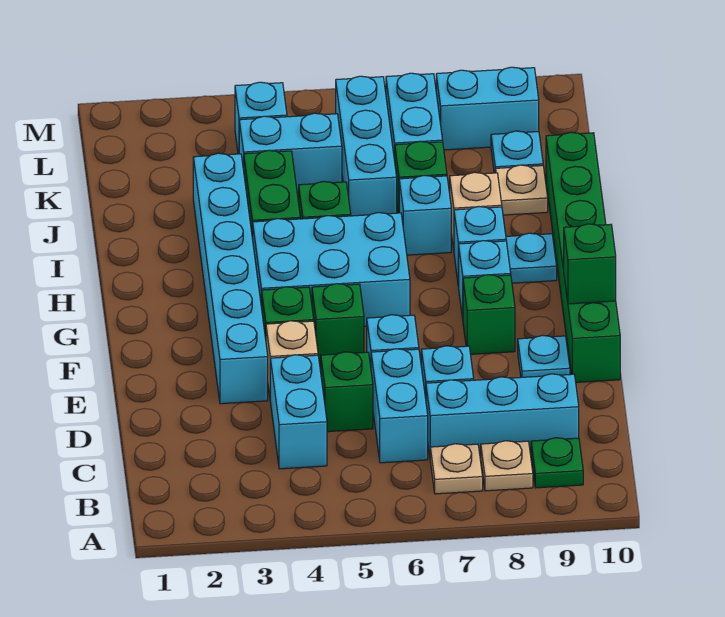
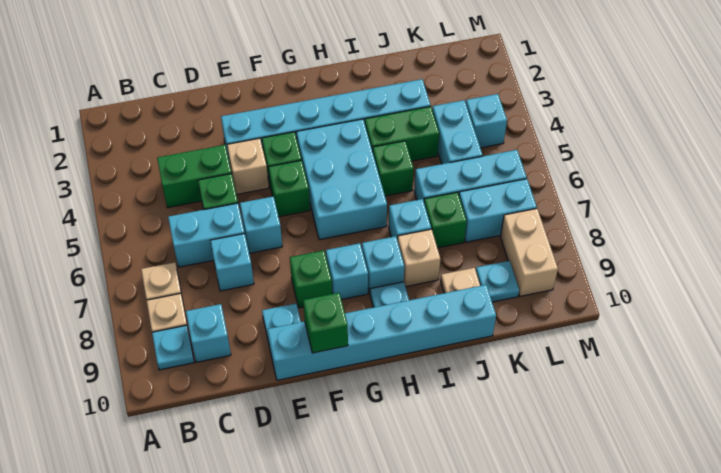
green plate B9 level 1 -> cyan plate B9 level 1
cyan brick C4:D4 level 1 -> green brick C4:D4 level 1
cyan brick C7:C9 level 1 -> cyan brick C9 level 1
green brick E10:J10 level 1 -> cyan brick E10:J10 level 1
cyan brick L8:L9 level 1 -> tan brick L8:L9 level 1

